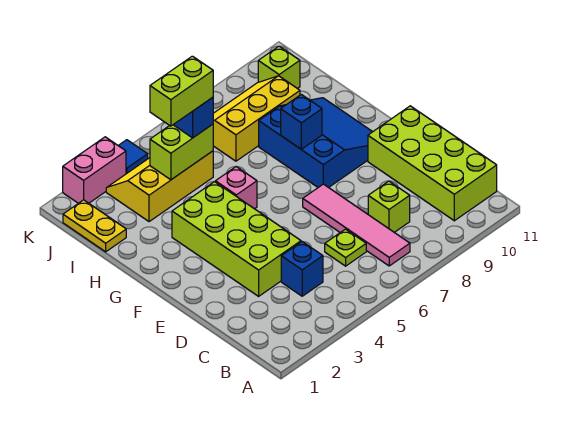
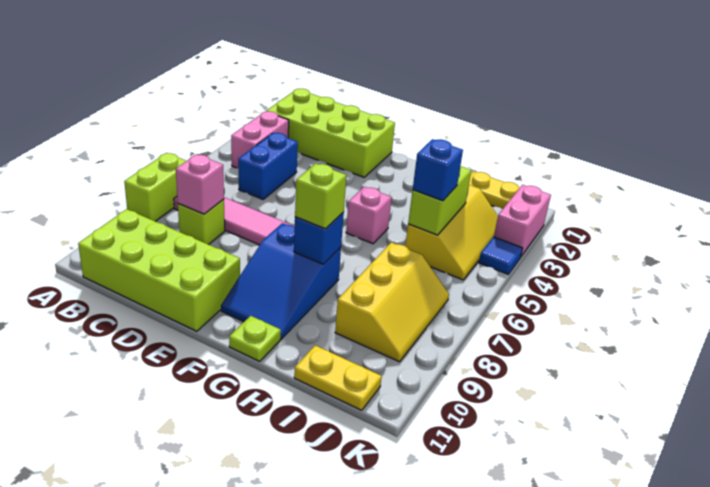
none -> pink brick B3:B4 level 1
blue brick C4 level 1 -> blue brick C4:C5 level 1
lime plate C6 level 1 -> lime plate G11 level 1
none -> pink brick C8 level 2
lime brick D3:G4 level 1 -> lime brick B1:E2 level 1
blue slope F8:H10 level 1 top 8 -> blue slope F8:G10 level 1 top 8
lime brick I4:I5 level 4 -> lime brick A7:A8 level 1
none -> yellow plate I11:J11 level 1
lime brick J10 level 1 -> lime brick G8 level 3

